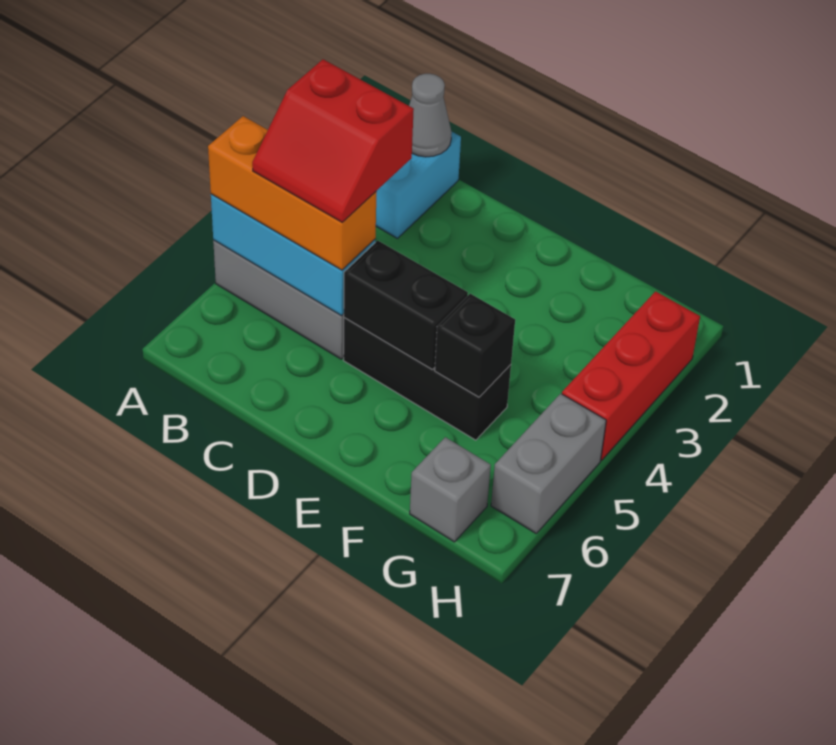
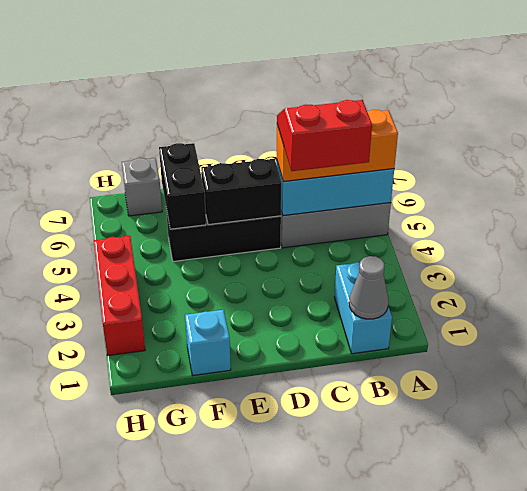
none -> cyan brick F1 level 1
black brick F5 level 2 -> black brick F5:F6 level 2
grey brick H5:H6 level 1 -> none

